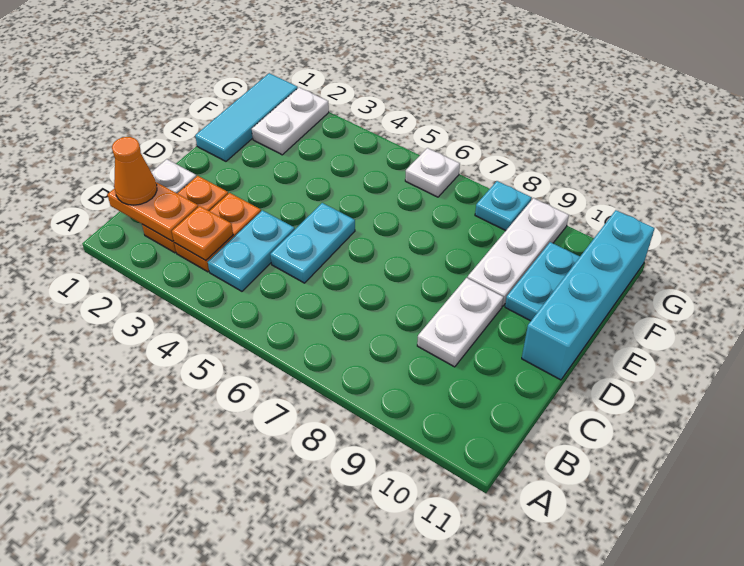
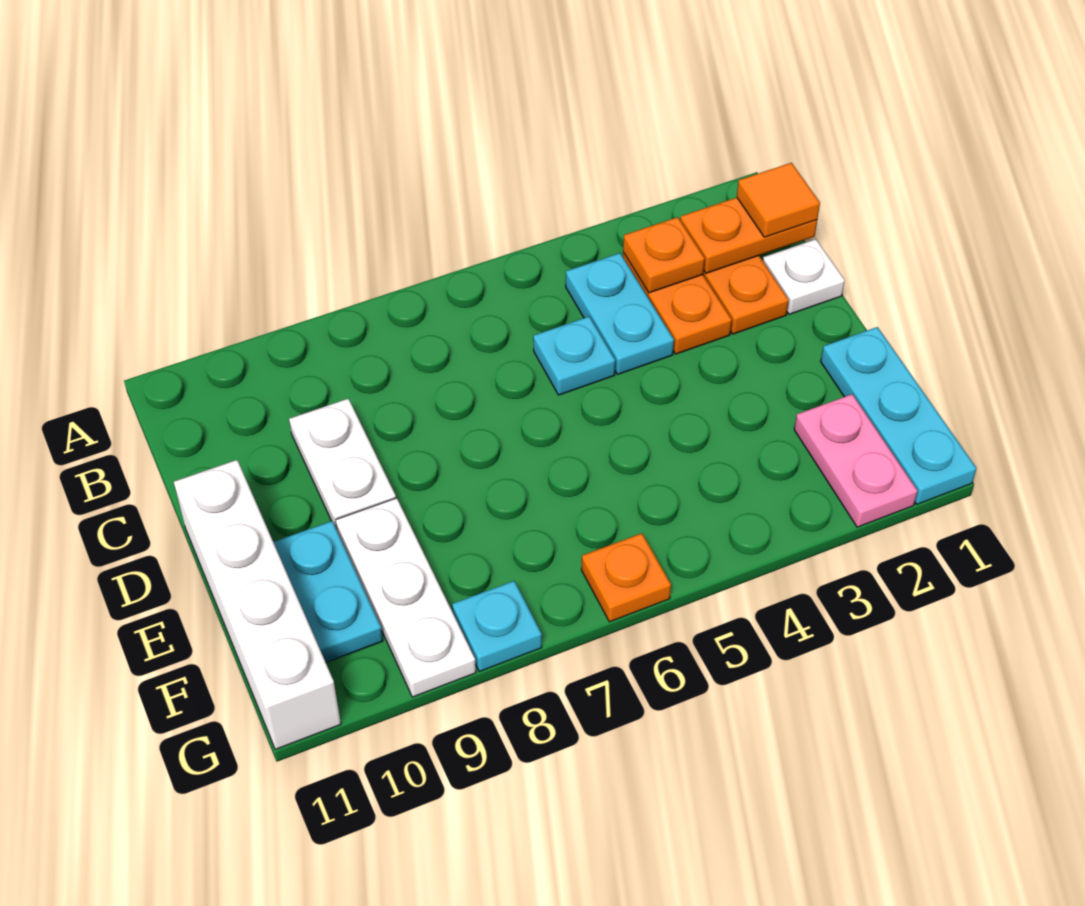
orange cone B1 level 3 -> orange tile B1 level 3
cyan plate C5:D5 level 1 -> cyan plate C5 level 1
cyan brick D11:G11 level 1 -> white brick D11:G11 level 1
cyan tile E1:G1 level 1 -> cyan plate E1:G1 level 1
white plate F2:G2 level 1 -> pink plate F2:G2 level 1
white plate G6 level 1 -> orange plate G6 level 1

